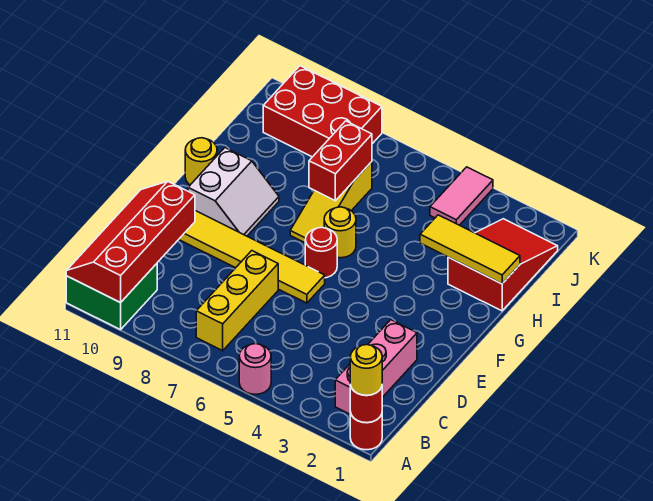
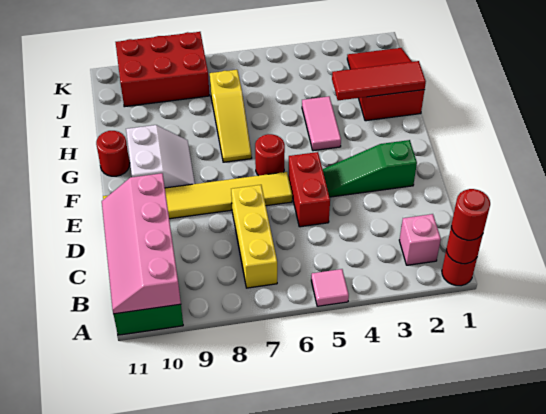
yellow round brick A1 level 3 -> red round brick A1 level 3
pink round brick A5 level 1 -> pink tile A5 level 1
red slope A10:D11 level 2 top 10 -> pink slope A10:D11 level 2 top 10
pink brick B2:D2 level 1 -> pink brick B2 level 1
none -> green slope E2:E4 level 1 top 2
yellow round brick G6 level 1 -> none
yellow round brick G11 level 1 -> red round brick G11 level 1
yellow tile H1:H3 level 2 -> red tile H1:H3 level 2
red brick H7:I7 level 2 -> red brick D5:E5 level 1
pink tile J4:K4 level 1 -> pink tile G4:H4 level 1

